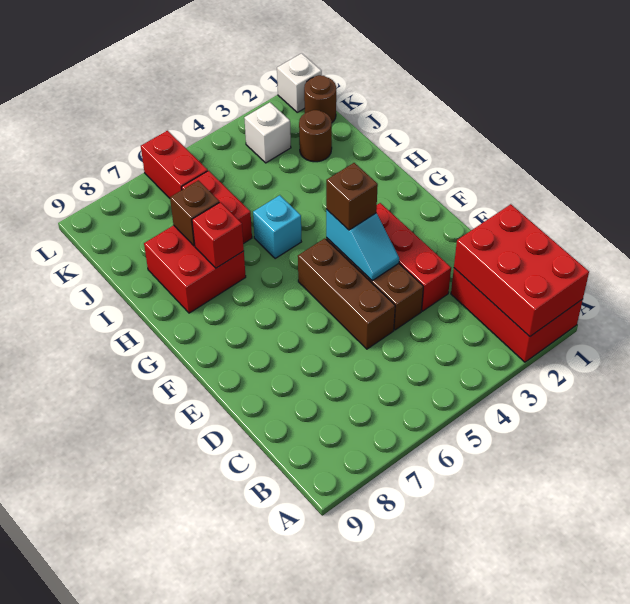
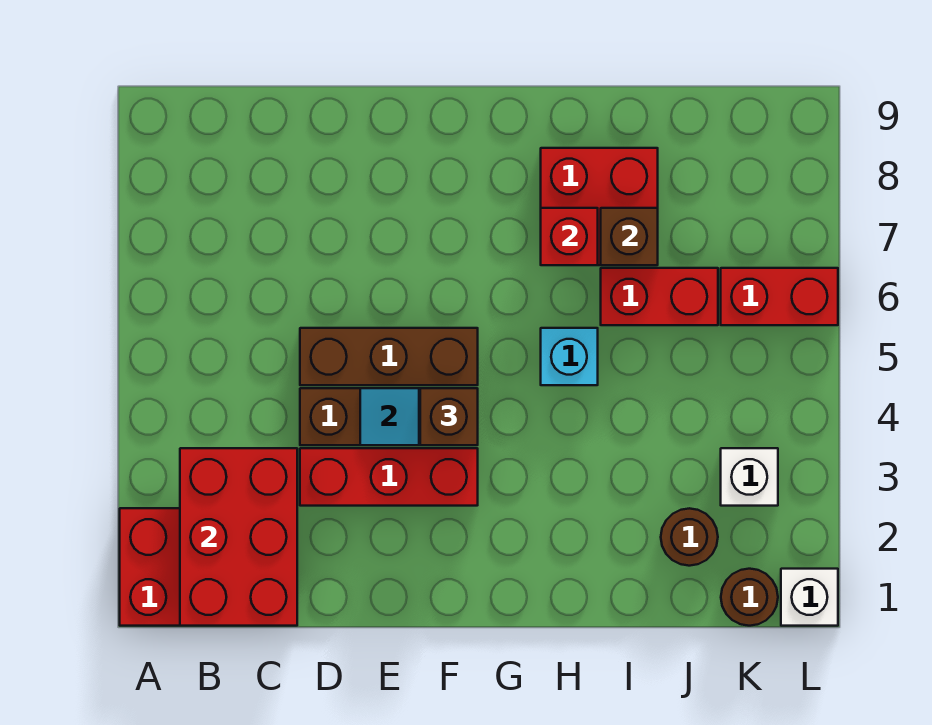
red brick A1:C2 level 2 -> red brick B1:C3 level 2

